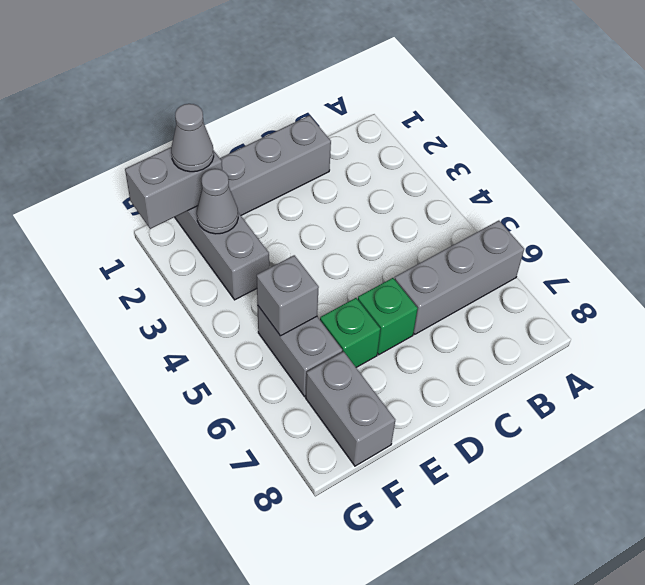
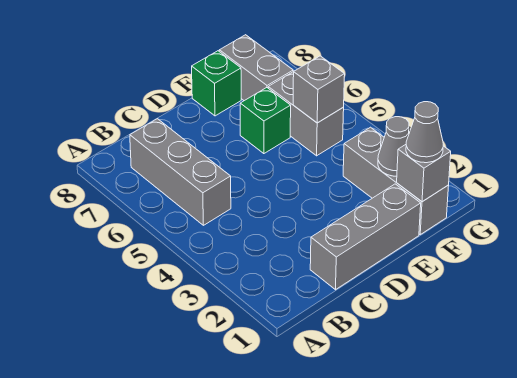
grey brick A6:C6 level 1 -> grey brick B5:B7 level 1
green brick D6 level 1 -> green brick E8 level 1
grey brick F1:G1 level 2 -> grey brick F1 level 2

